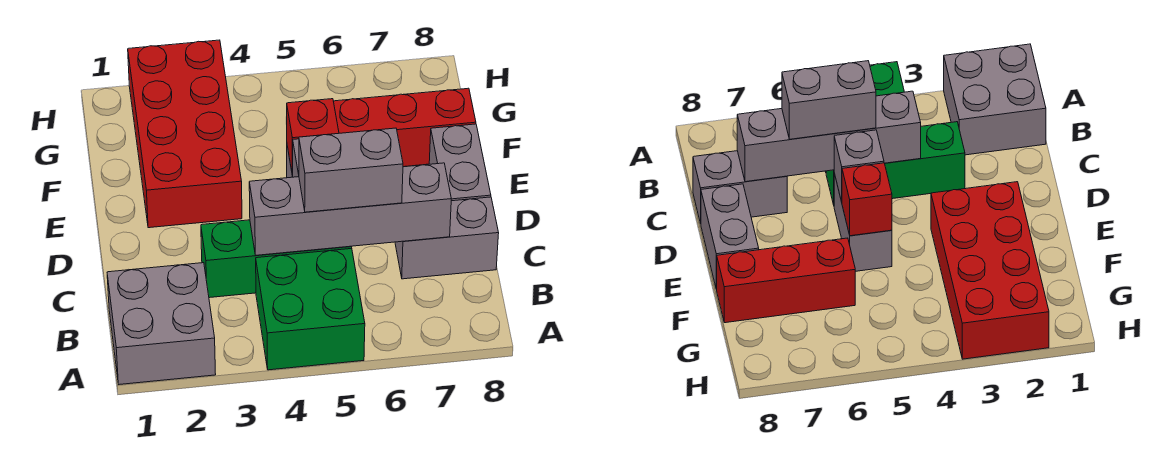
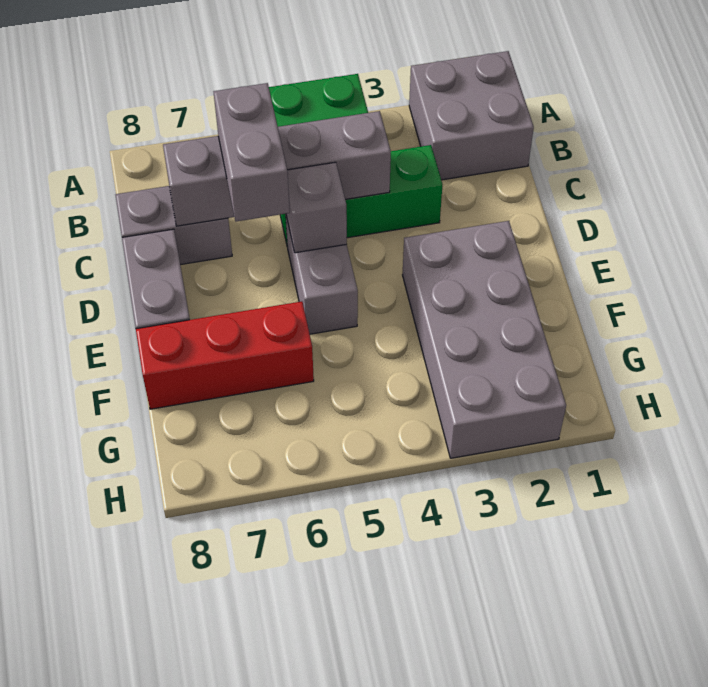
grey brick C5:C6 level 3 -> grey brick C6:D6 level 3
red brick E2:H3 level 1 -> grey brick E2:H3 level 1
red brick E5 level 2 -> none

